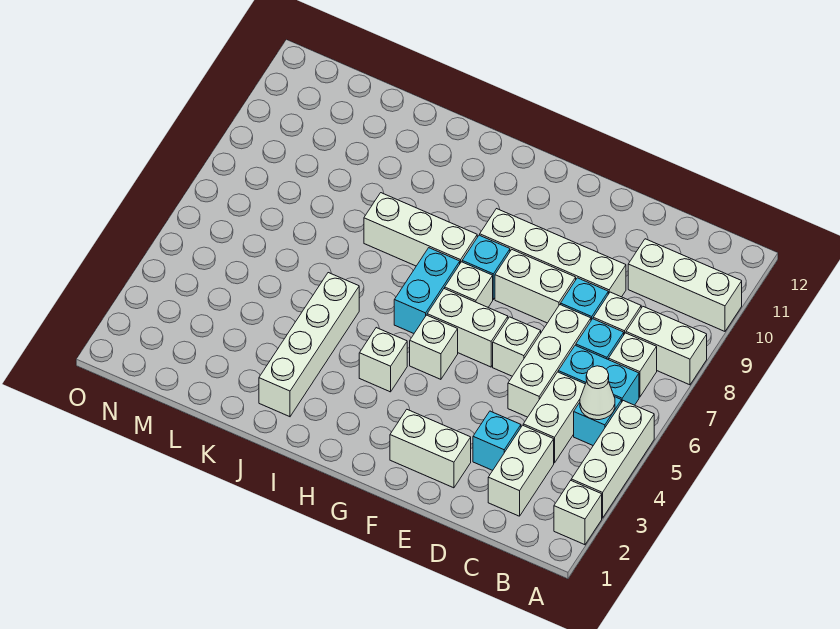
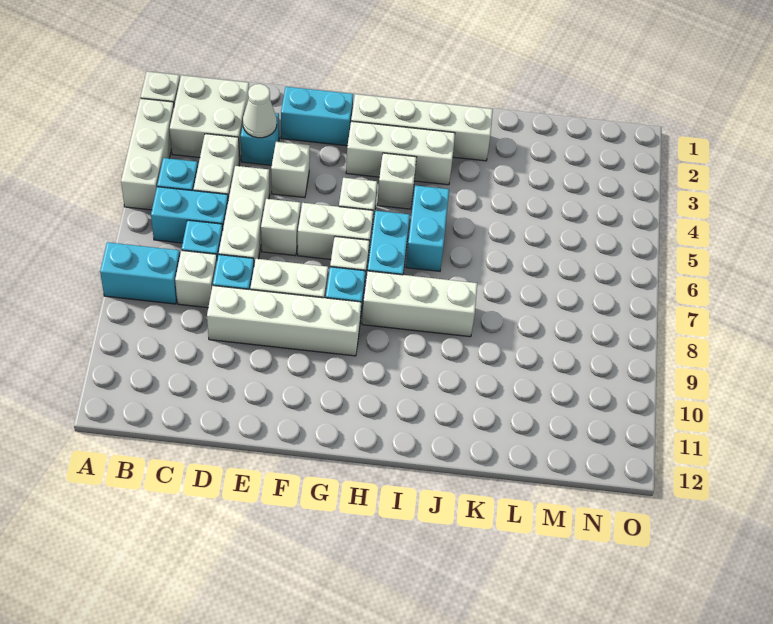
white brick A8:B8 level 1 -> cyan brick A8:B8 level 1
white brick A10:C10 level 1 -> white brick G3:I3 level 1
white cone B5 level 2 -> white cone D3 level 2
white brick B7 level 1 -> white brick E4 level 1
white brick C2:C3 level 1 -> white brick B2:C3 level 1
white brick E2:F2 level 1 -> cyan brick E2:F2 level 1
none -> cyan brick I5:I6 level 1
white brick J2:J5 level 1 -> white brick G2:J2 level 1

